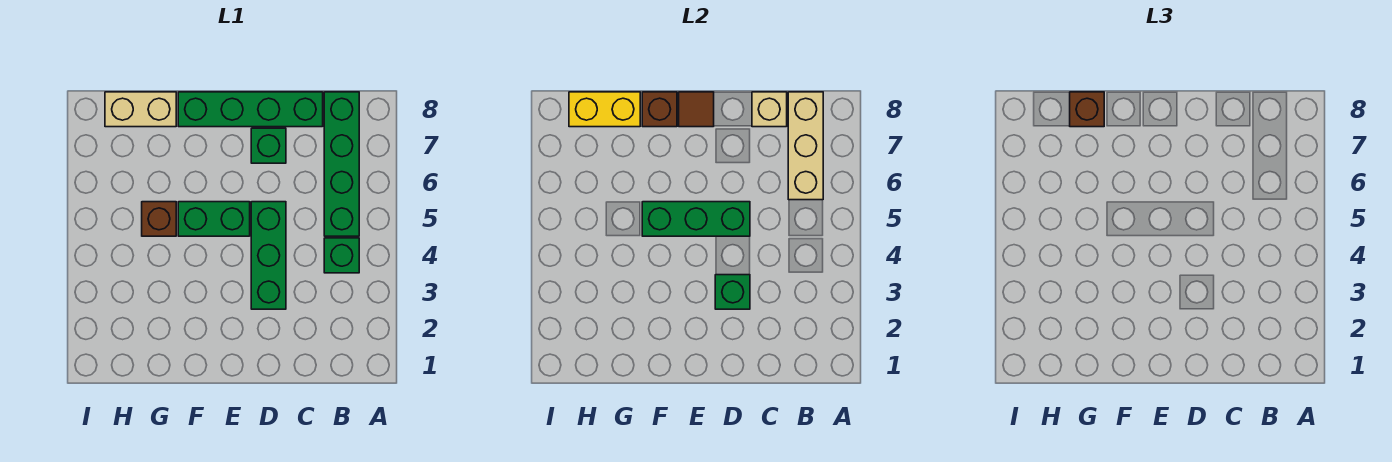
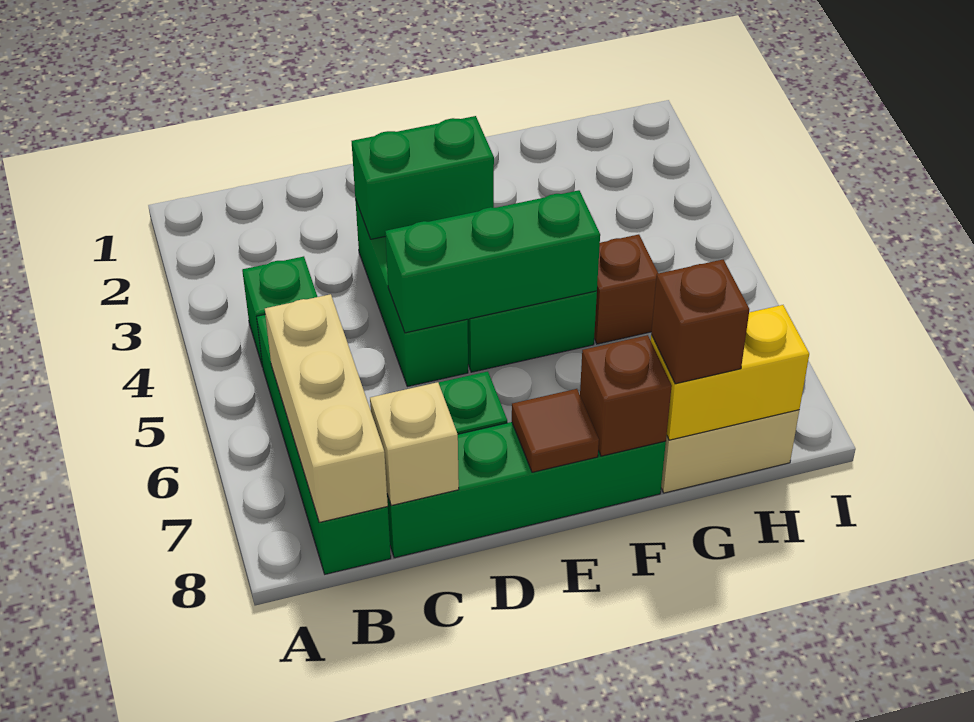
green brick D3 level 2 -> green brick D3:E3 level 2

